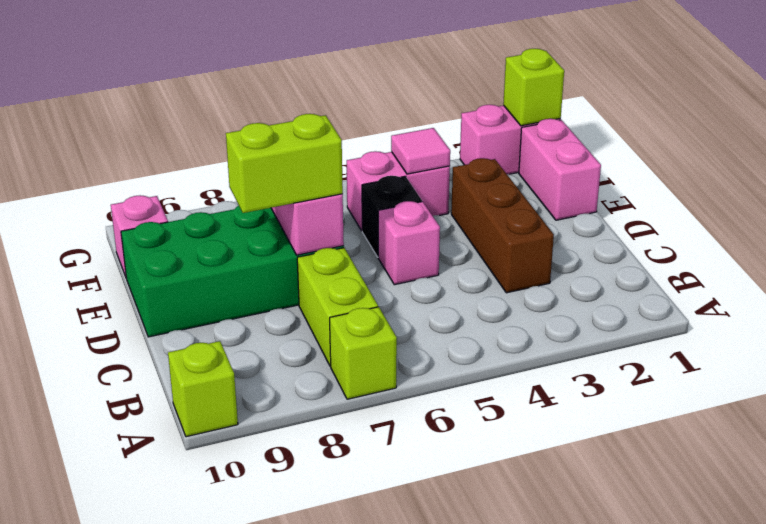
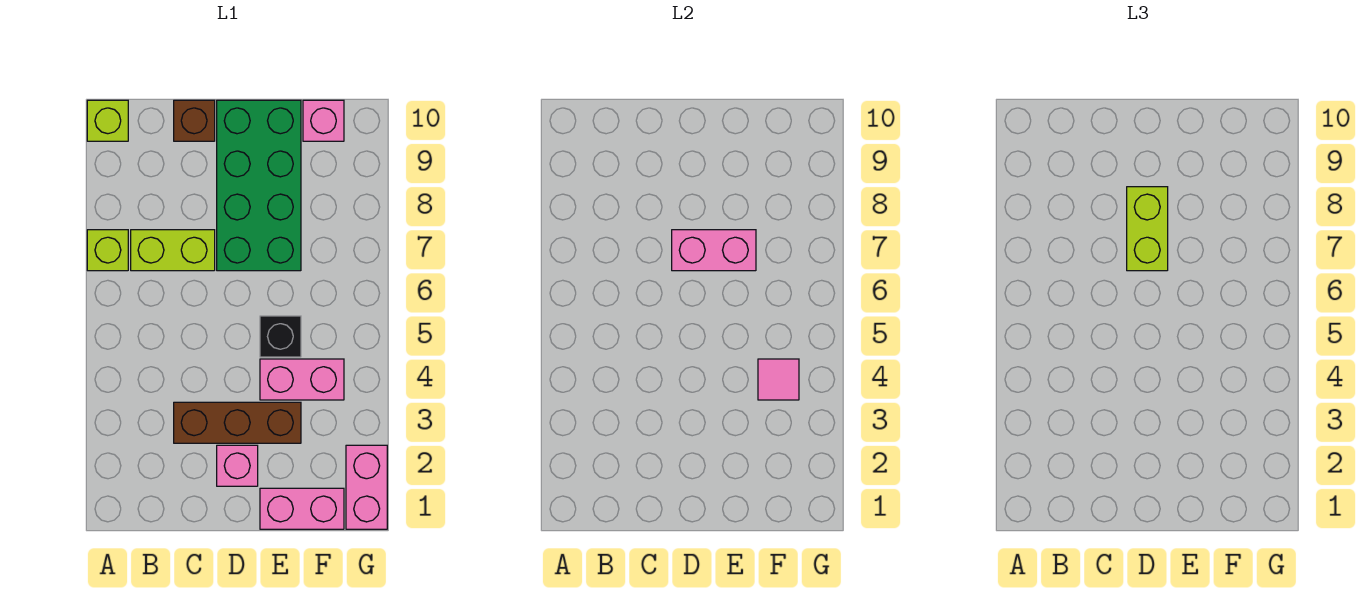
none -> brown brick C10 level 1
pink brick D5 level 1 -> pink brick D2 level 1
pink brick F4:F5 level 1 -> pink brick E4:F4 level 1
lime brick G1 level 2 -> none

